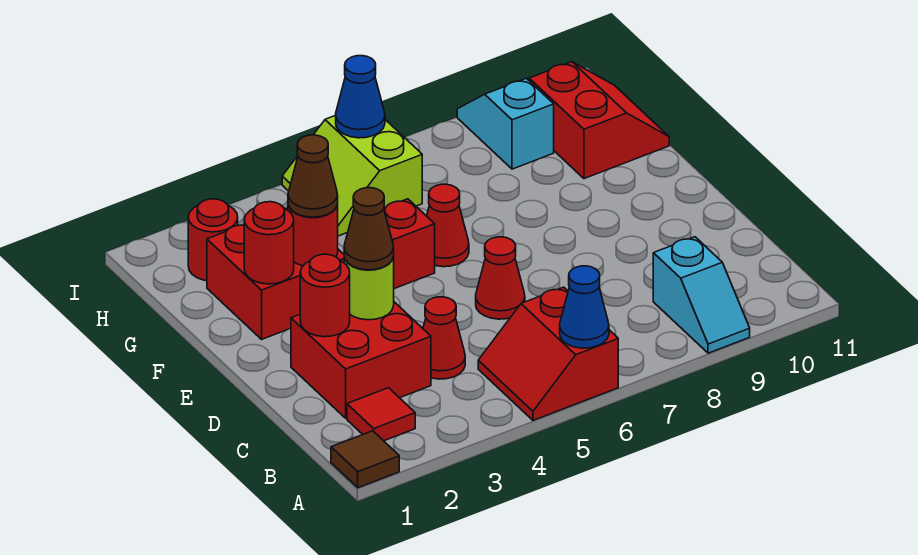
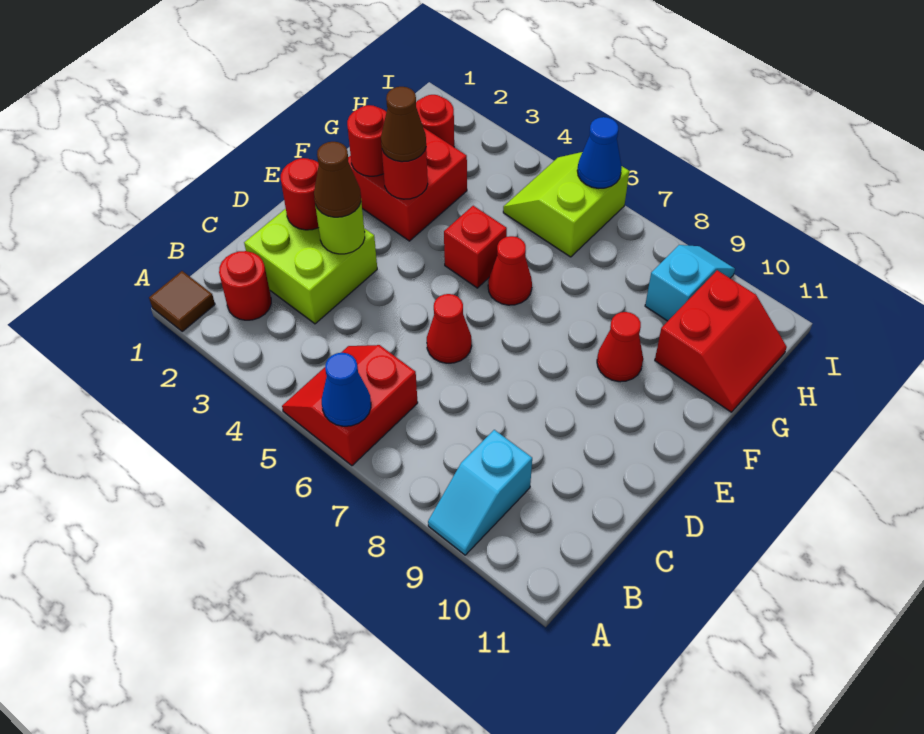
red tile B2 level 1 -> red round brick B2 level 1
red brick C2:D3 level 1 -> lime brick C2:D3 level 1
red cone C4 level 1 -> red cone F9 level 1

